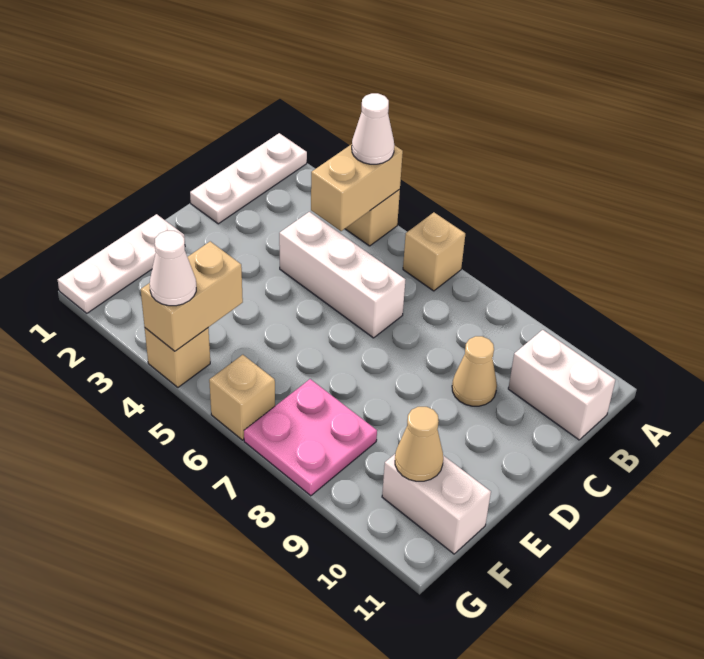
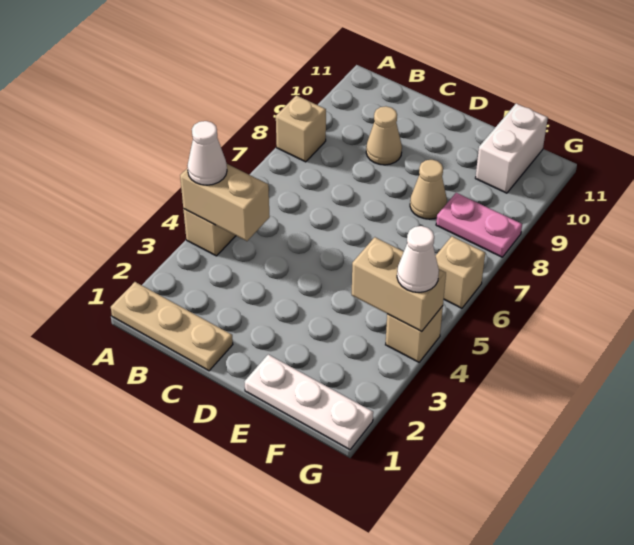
white plate A1:C1 level 1 -> tan plate A1:C1 level 1
tan brick A6 level 1 -> tan brick A8 level 1
white brick B10:B11 level 1 -> none
white brick C4:C6 level 1 -> none
pink plate F7:G8 level 1 -> pink plate F8:G8 level 1
tan cone F10 level 2 -> tan cone E8 level 1

